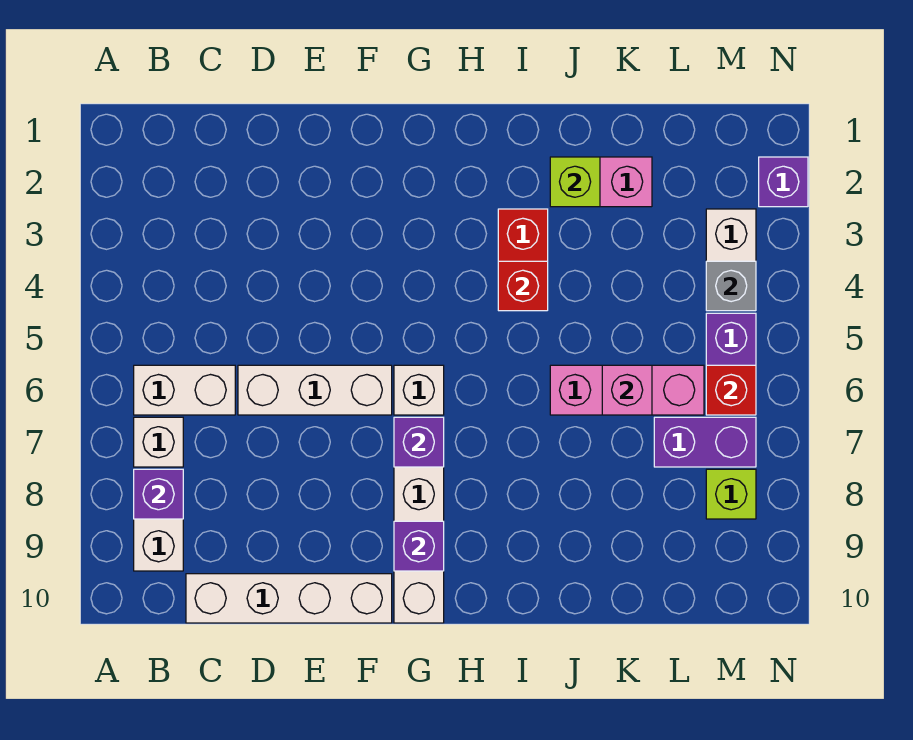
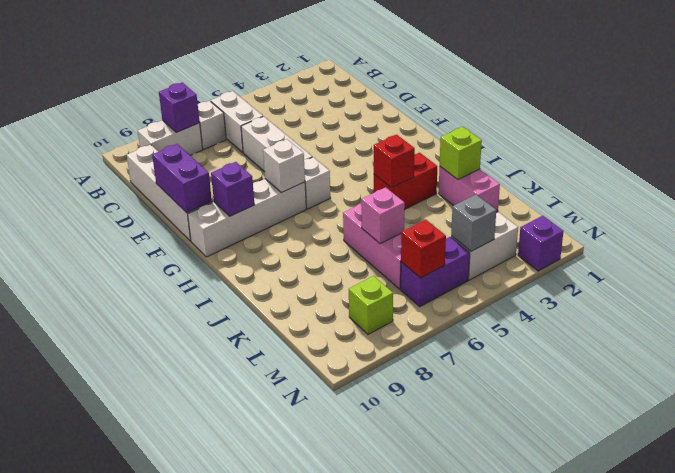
purple brick G7 level 2 -> white brick G7 level 2
purple brick L7:M7 level 1 -> purple brick E10:F10 level 2

